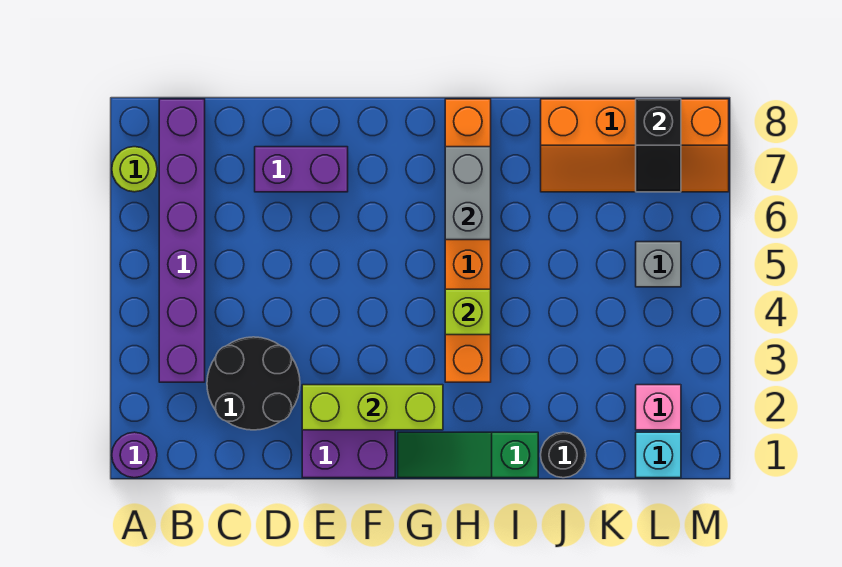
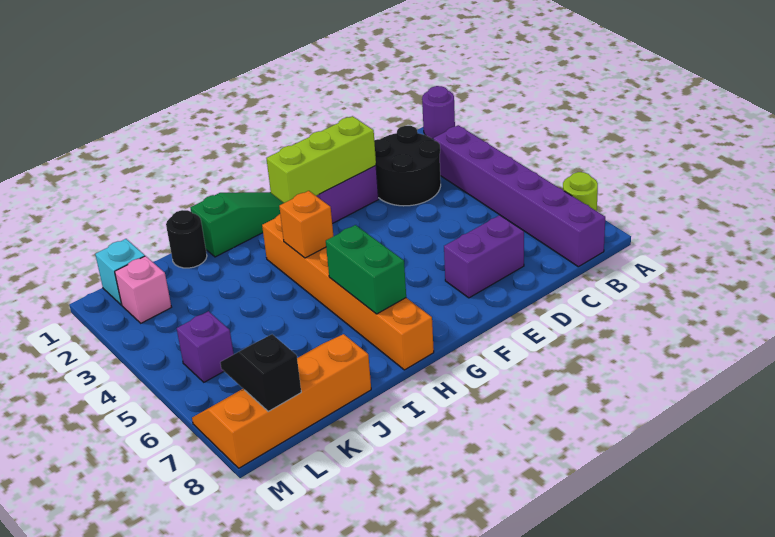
lime brick H4 level 2 -> orange brick H4 level 2
grey brick H6:H7 level 2 -> green brick H6:H7 level 2
grey brick L5 level 1 -> purple brick L5 level 1

